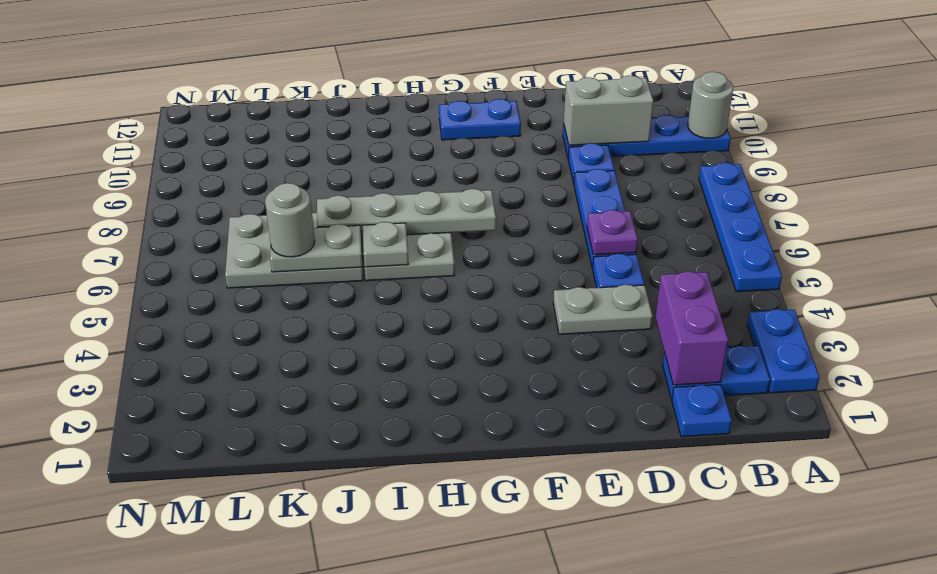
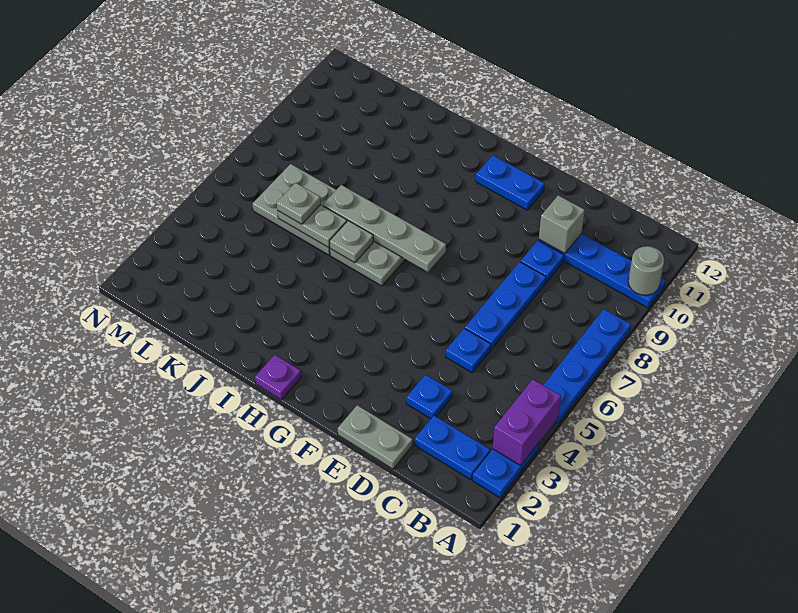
blue plate C1 level 1 -> blue plate D3 level 1
purple brick C2:C3 level 2 -> purple brick A3:A4 level 2
grey brick C10:D10 level 2 -> grey brick D10 level 2
grey plate D4:E4 level 1 -> grey plate D1:E1 level 1
purple plate D6 level 2 -> purple plate H1 level 1
grey round brick K6 level 3 -> grey plate K6 level 3

